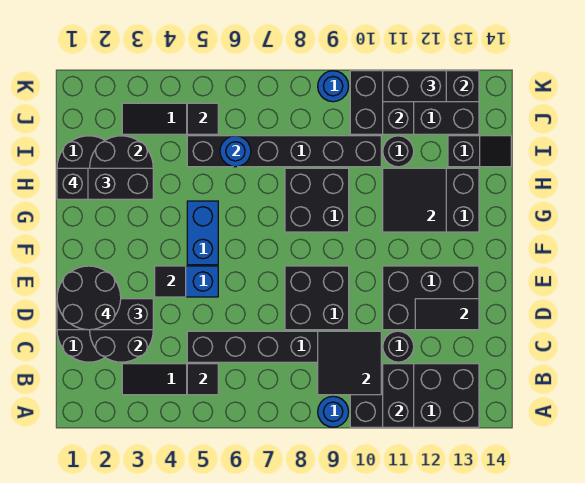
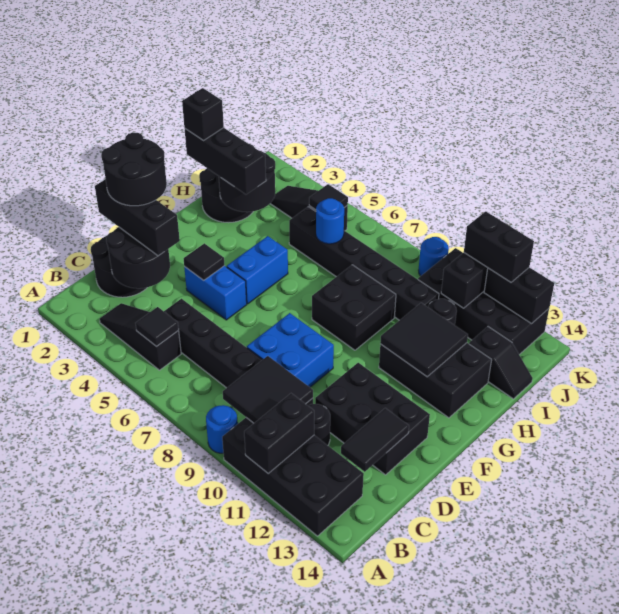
black brick D8:E9 level 1 -> blue brick D8:E9 level 1
black tile D12:D13 level 2 -> black tile C13:D13 level 2

